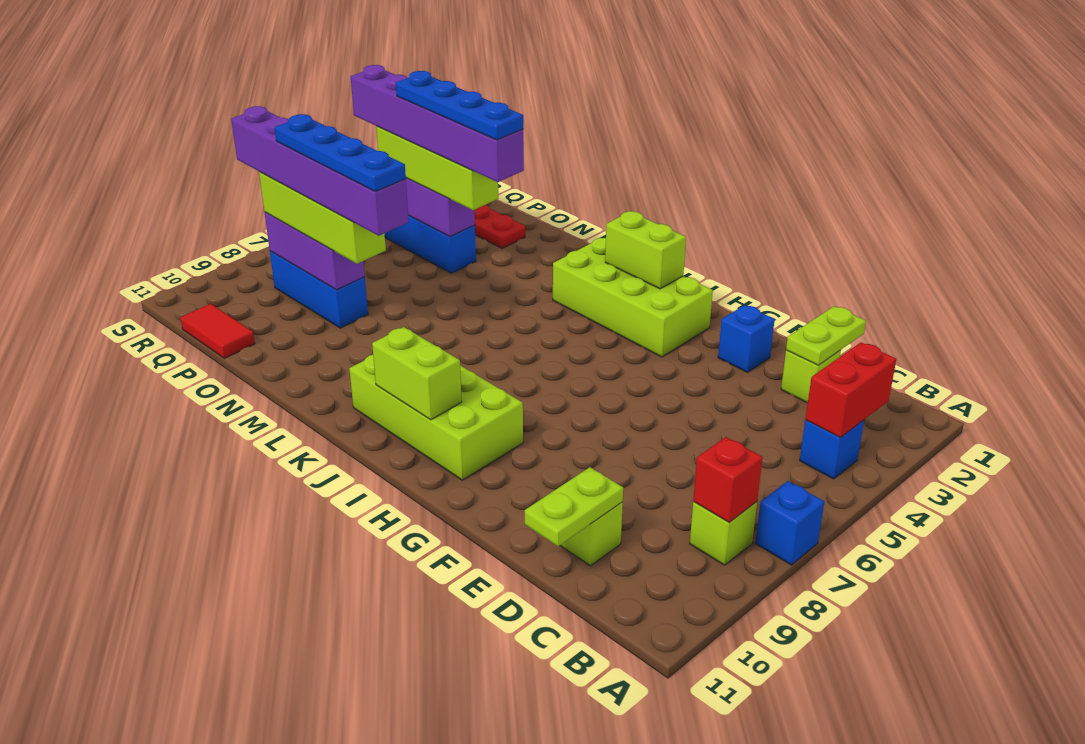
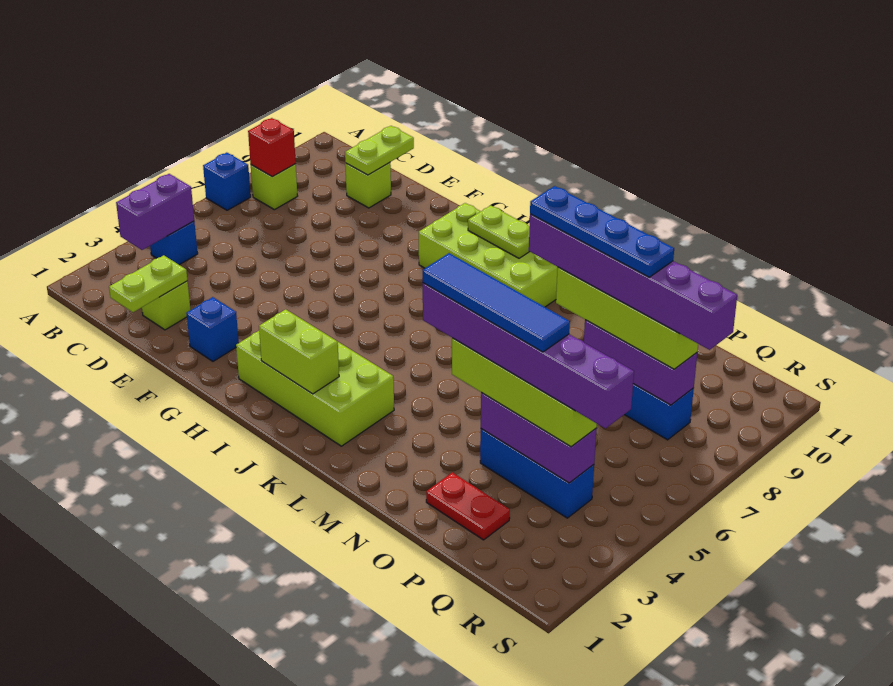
red brick B3:B4 level 2 -> purple brick B3:B4 level 2
lime brick I10:J10 level 2 -> lime plate I10:J10 level 2
blue plate M4:P4 level 5 -> blue tile M4:P4 level 5
red tile P11:Q11 level 1 -> none

